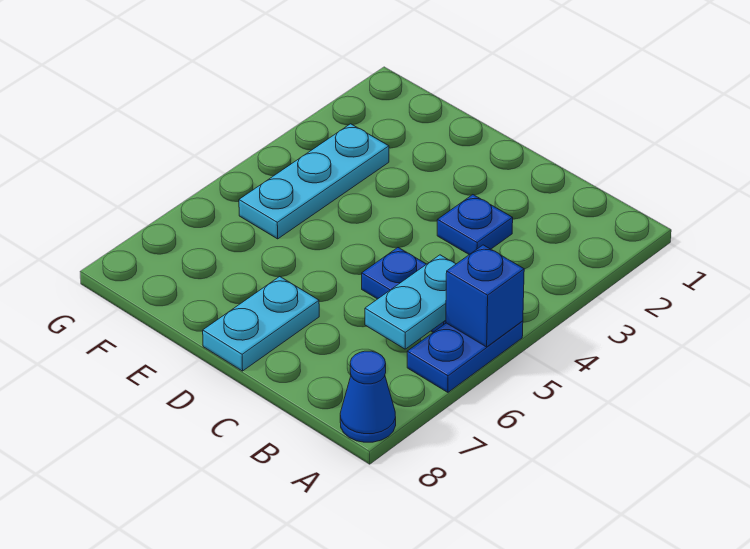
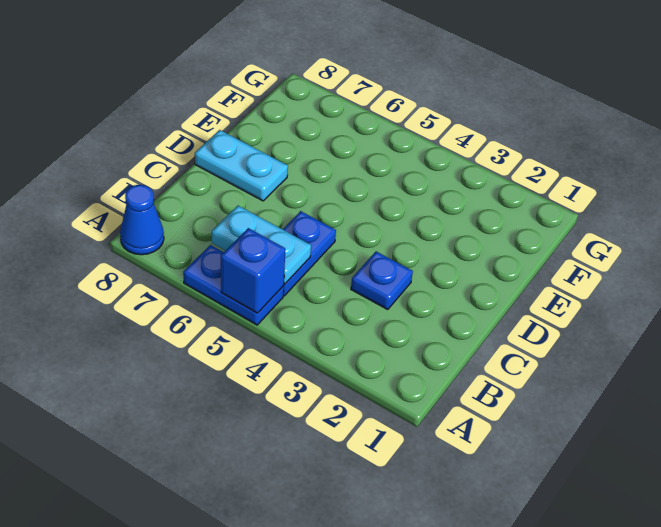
cyan plate F3:F5 level 1 -> none

